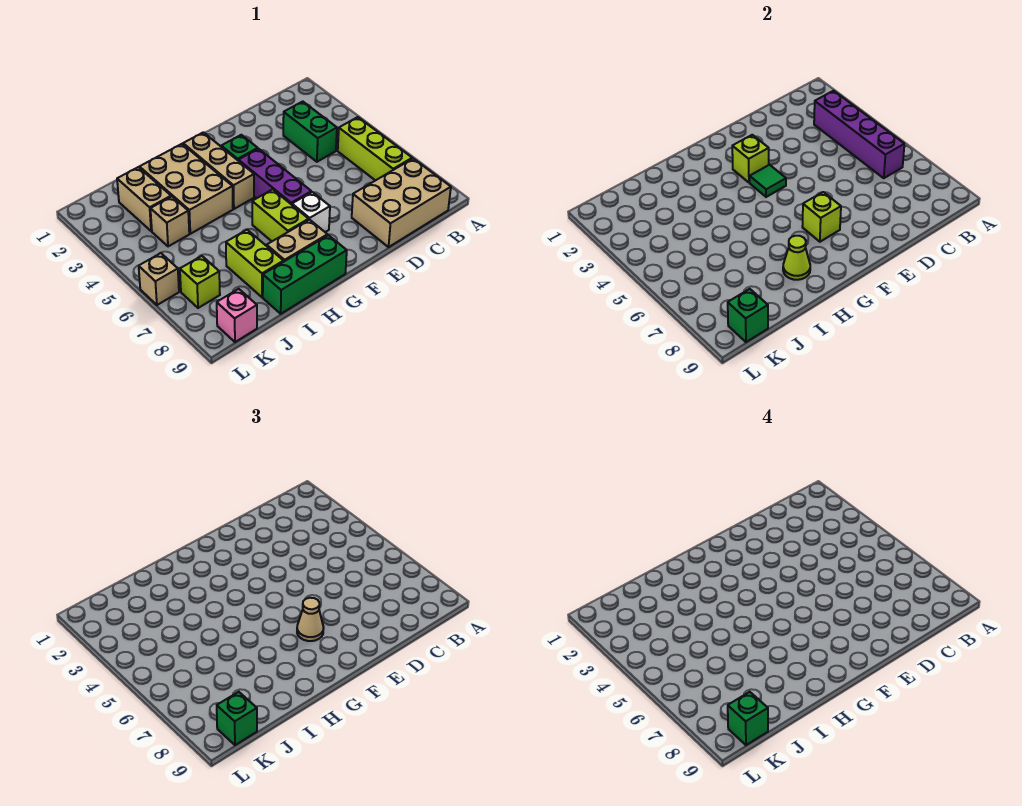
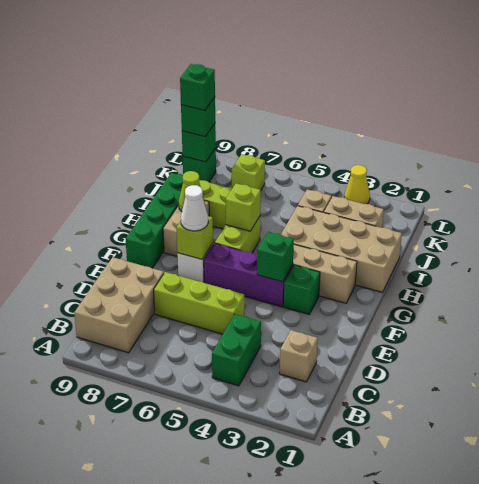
purple brick B3:B6 level 2 -> none
lime brick B5:B7 level 1 -> lime brick D5:D7 level 1
green brick C3:C4 level 1 -> green brick B4:C4 level 1
lime brick F3 level 2 -> lime brick H6 level 2
green tile F4 level 2 -> green brick F4 level 2
tan cone F7 level 3 -> white cone F7 level 3
lime brick G6:G7 level 1 -> lime brick G6:H6 level 1
green brick G9:I9 level 1 -> green brick F9:I9 level 1
tan brick H2:I4 level 1 -> tan brick H1:I4 level 1
pink brick K9 level 1 -> green brick K9 level 1
none -> yellow cone L3 level 1
tan brick L6 level 1 -> tan brick C2 level 1

